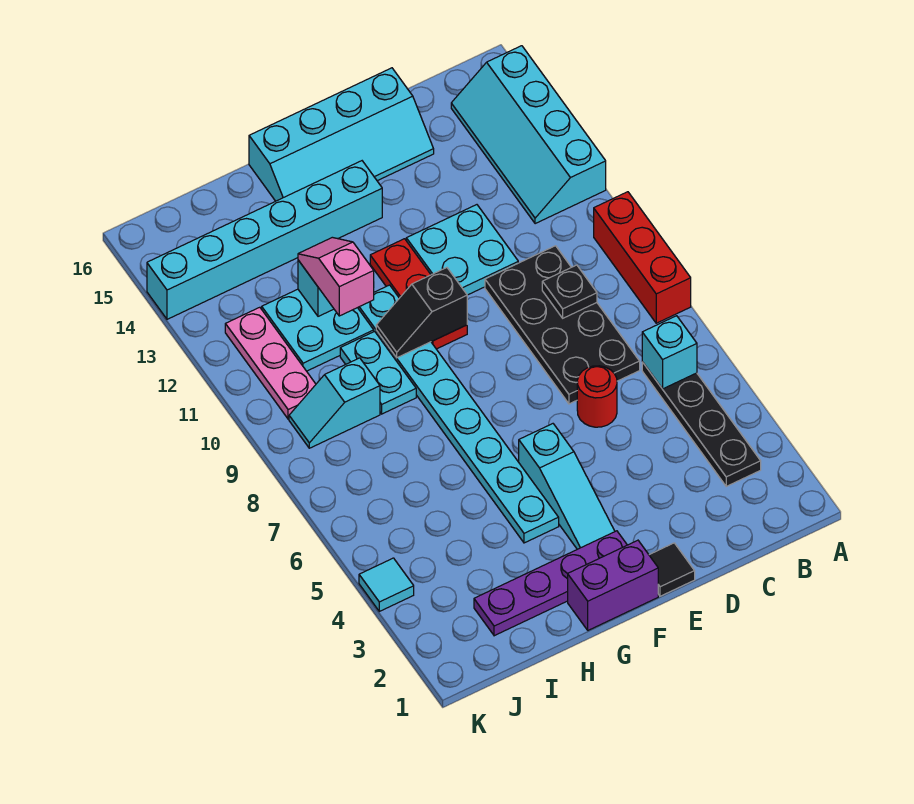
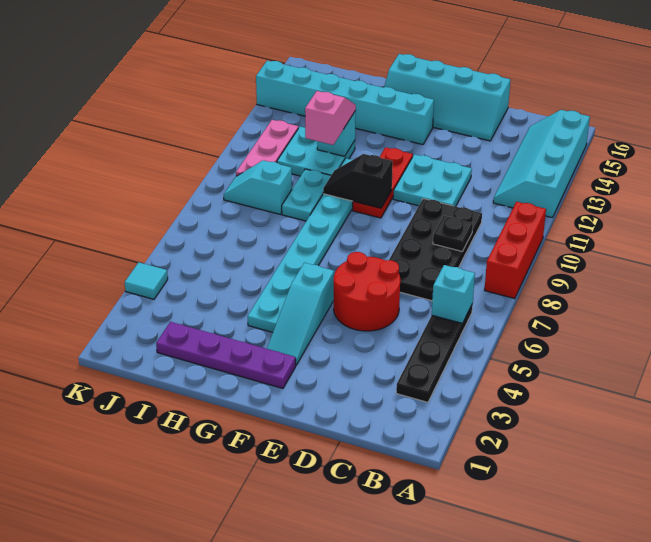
red round brick D6 level 1 -> red round brick D5:E6 level 1
black tile E1 level 1 -> none
purple brick F1:G1 level 1 -> none

